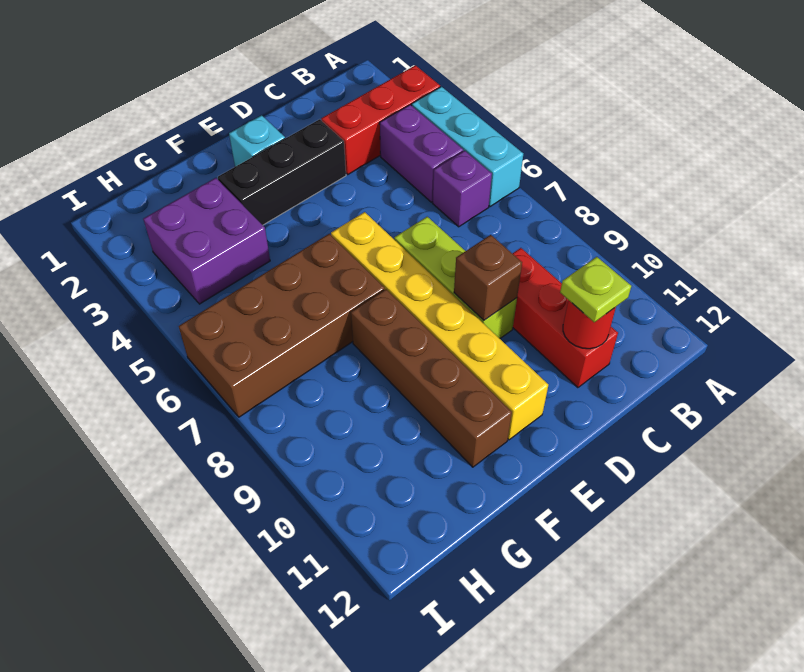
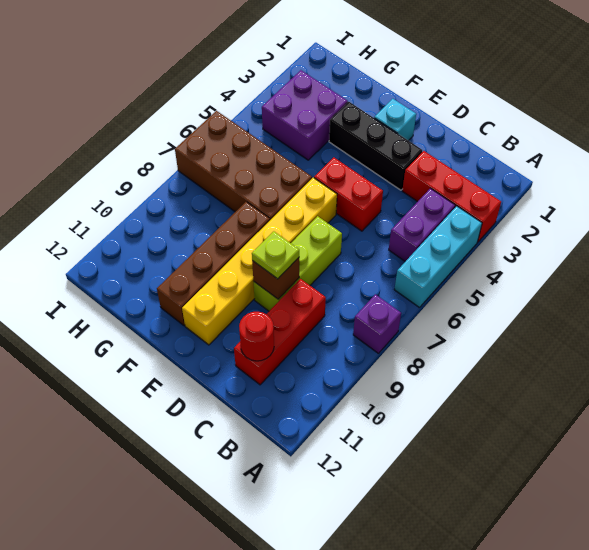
purple brick B6 level 1 -> purple brick A8 level 1
lime plate C11 level 3 -> lime plate D9 level 3
none -> red brick D5:E5 level 1

